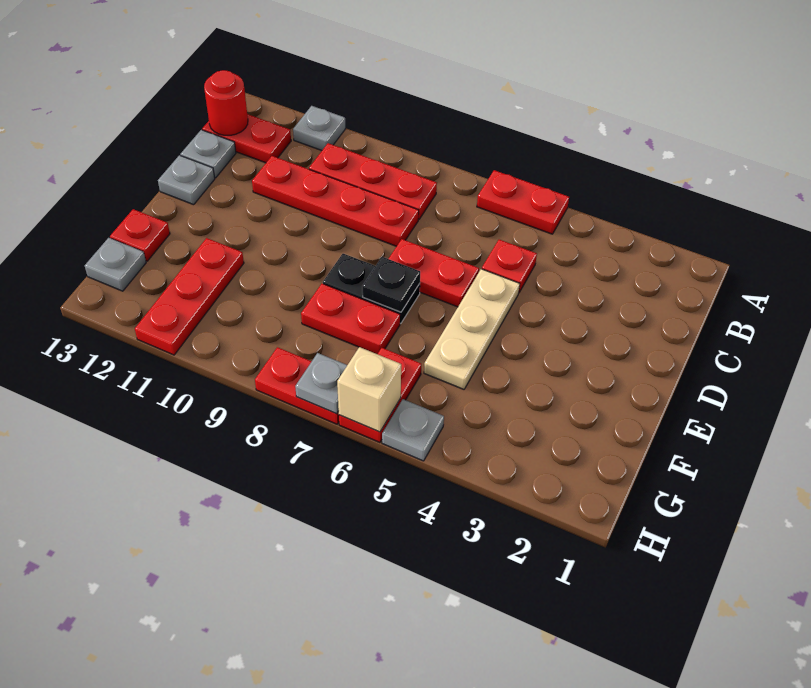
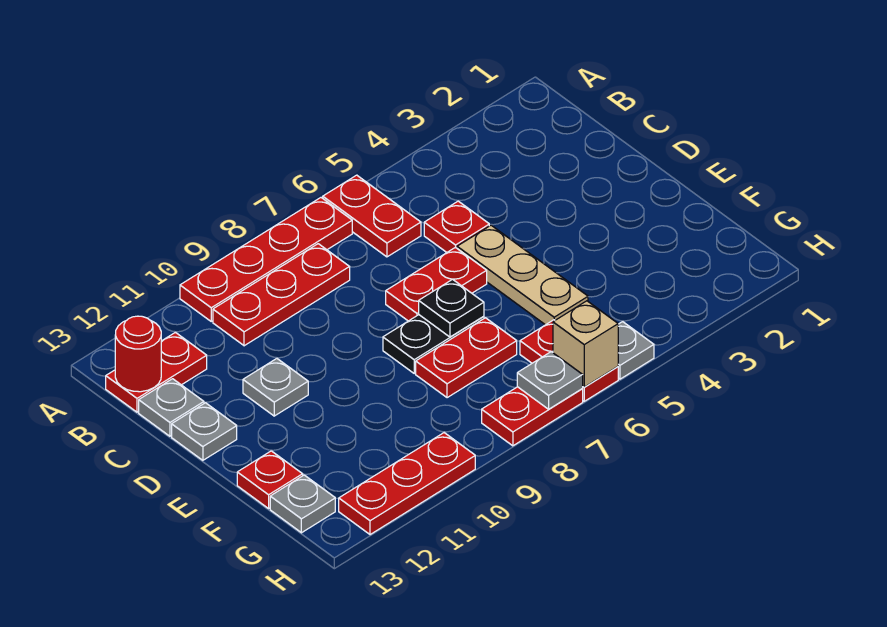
red plate A5:A6 level 1 -> red plate A6:B6 level 1
grey plate A11 level 1 -> grey plate D11 level 1
red plate C8:C11 level 1 -> red plate A7:A10 level 1
red plate F11:H11 level 1 -> red plate H10:H12 level 1

